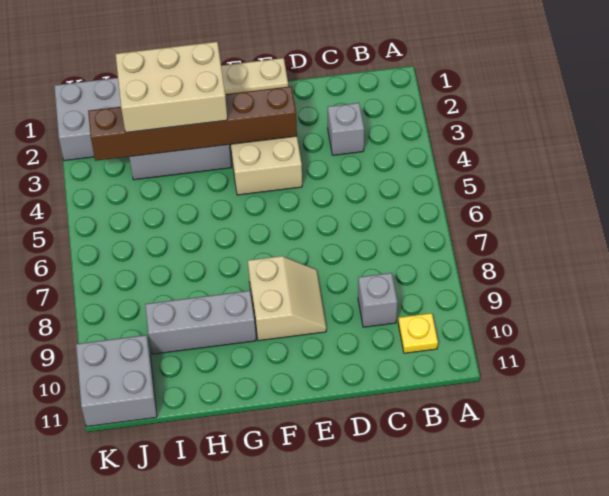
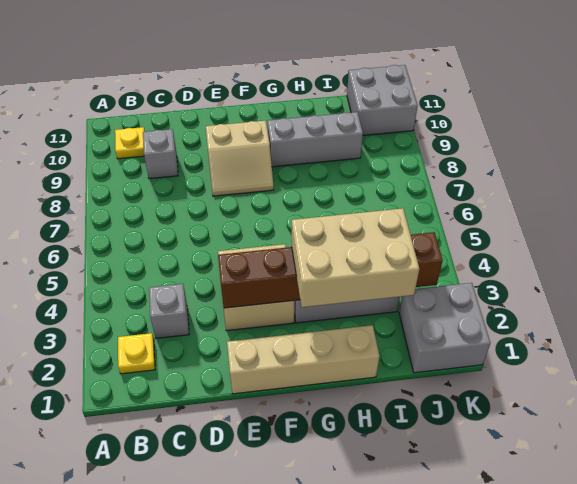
none -> yellow plate B2 level 1
tan slope E8:F9 level 1 top F -> tan slope E8:F9 level 1 top 9

